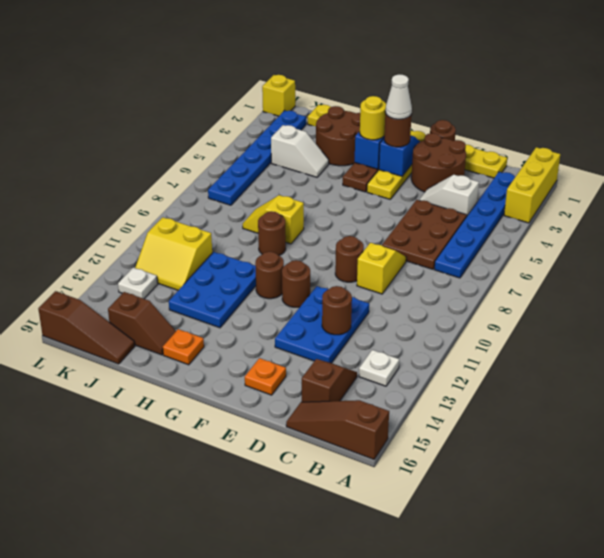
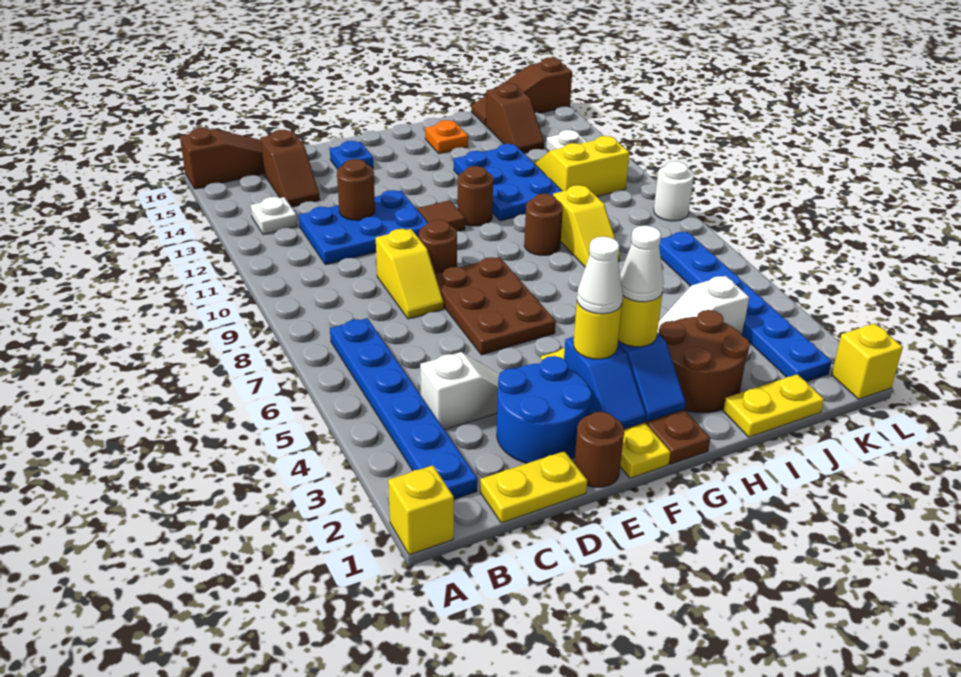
yellow brick A1:A3 level 1 -> yellow brick A1 level 1
brown plate C5:D7 level 1 -> brown plate E6:F8 level 1
brown round brick D2:E3 level 1 -> blue round brick D2:E3 level 1
blue plate D11:E13 level 1 -> blue plate C11:E12 level 1
orange plate E15 level 1 -> blue plate E15 level 1
brown round brick F3 level 3 -> yellow round brick F3 level 3
brown round brick F11 level 1 -> brown tile F11 level 1
none -> white cone G3 level 4
yellow slope H8:I8 level 1 top H -> yellow slope I8:I9 level 1 top 9
brown slope I15:J15 level 1 top J -> brown slope J14:J15 level 1 top 15
none -> white round brick L9 level 1

